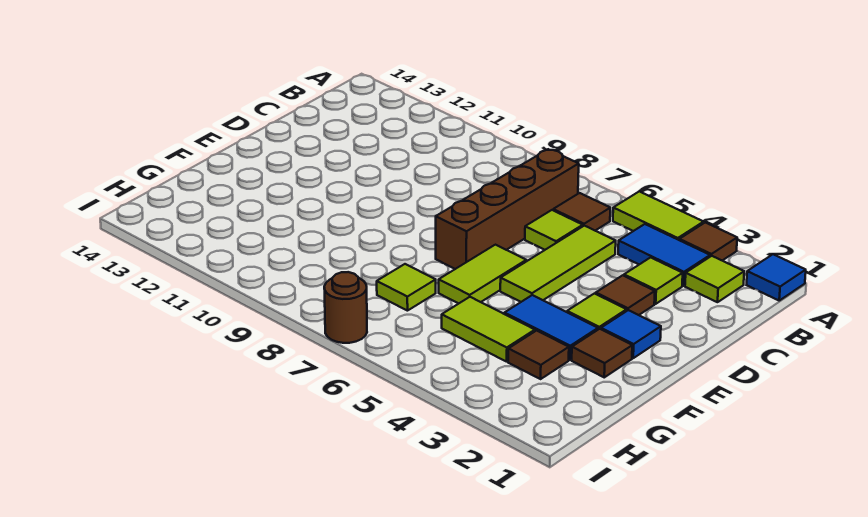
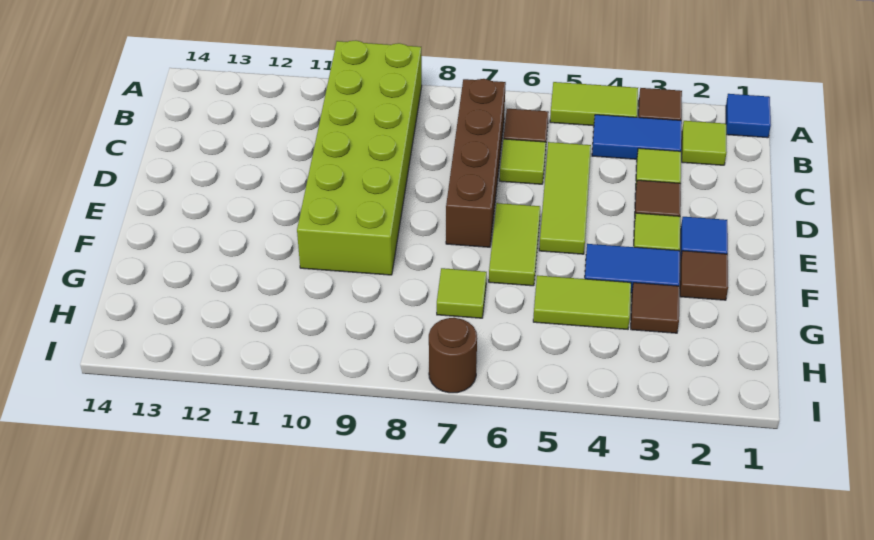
none -> lime brick A9:F10 level 1

